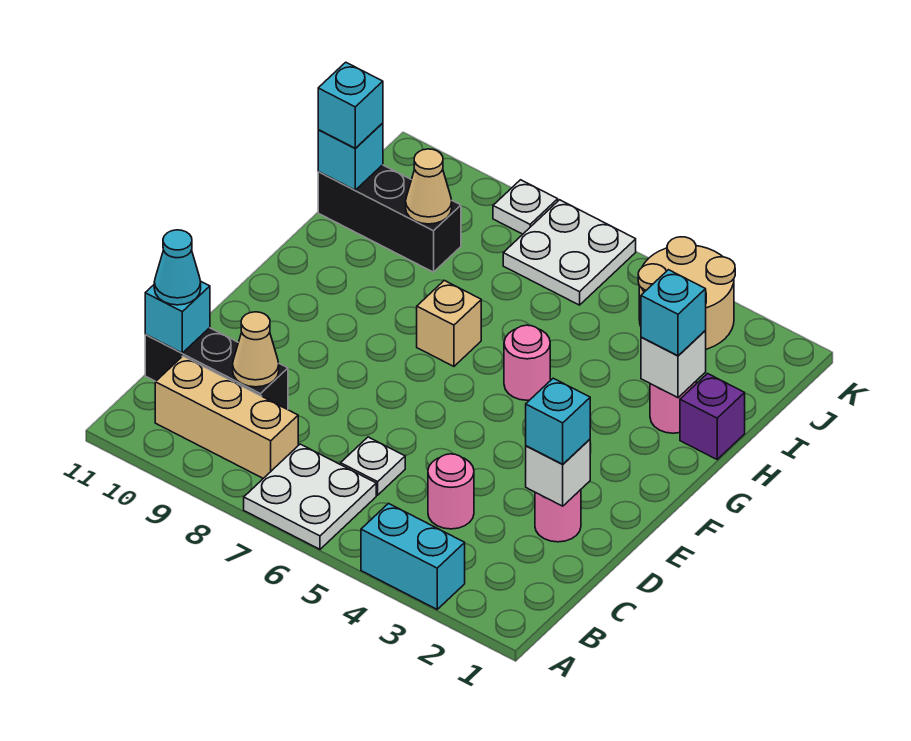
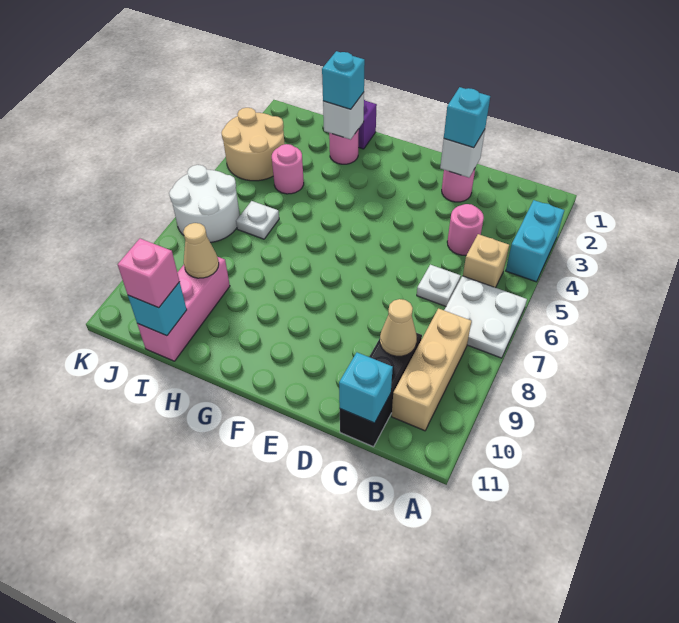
cyan cone C11 level 3 -> none
pink round brick G5 level 1 -> pink round brick I4 level 1
tan brick G7 level 1 -> tan brick B5 level 1
black brick I9:I11 level 1 -> pink brick I9:I11 level 1
cyan brick I11 level 3 -> pink brick I11 level 3
white plate J6:K7 level 1 -> white round brick J6:K7 level 1
white plate K8 level 1 -> white plate I6 level 1

